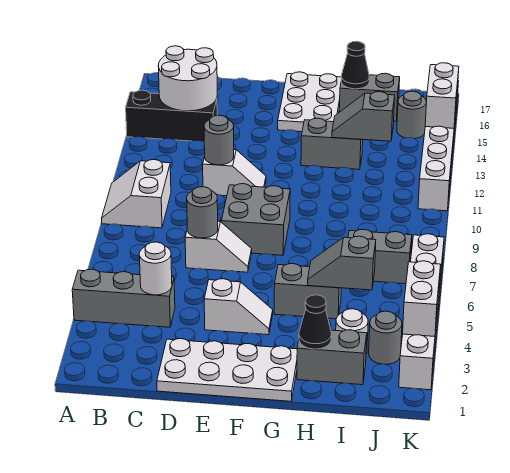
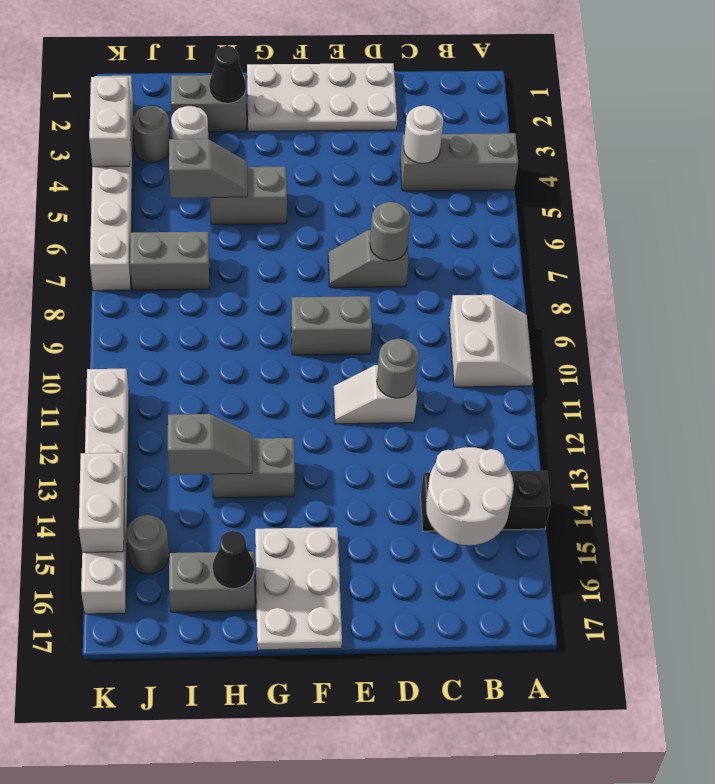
white slope D7:E7 level 1 top D -> grey slope D7:E7 level 1 top D
white slope E4:F4 level 1 top E -> none
grey brick E8:F9 level 1 -> grey brick E9:F9 level 1

